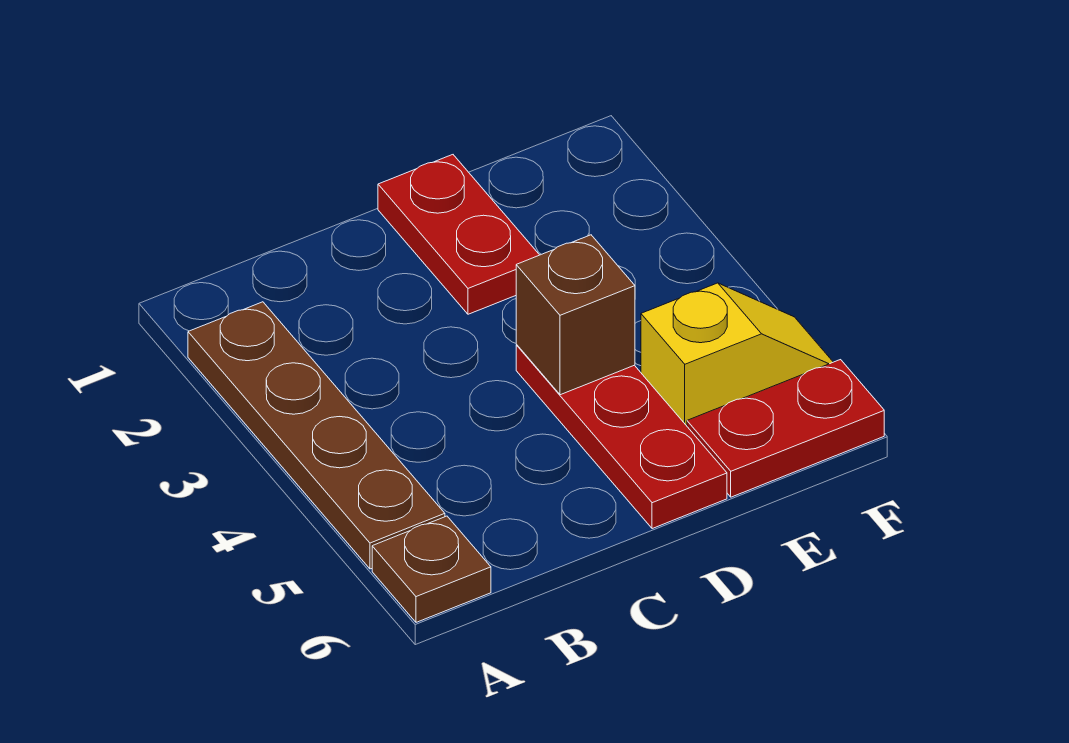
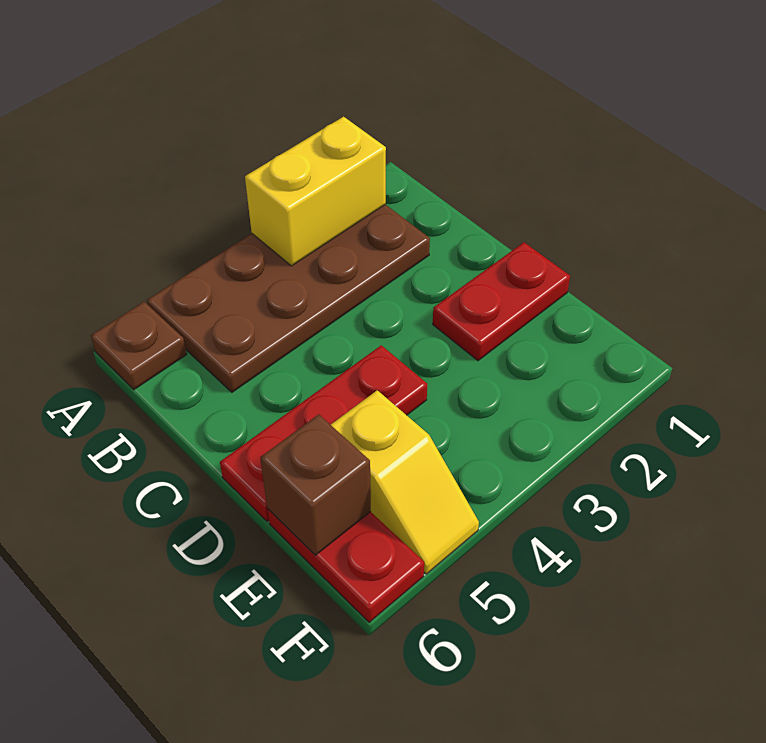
brown plate A2:A5 level 1 -> brown plate A2:B5 level 1
none -> yellow brick A2:A3 level 2
brown brick D4 level 2 -> brown brick E6 level 2

